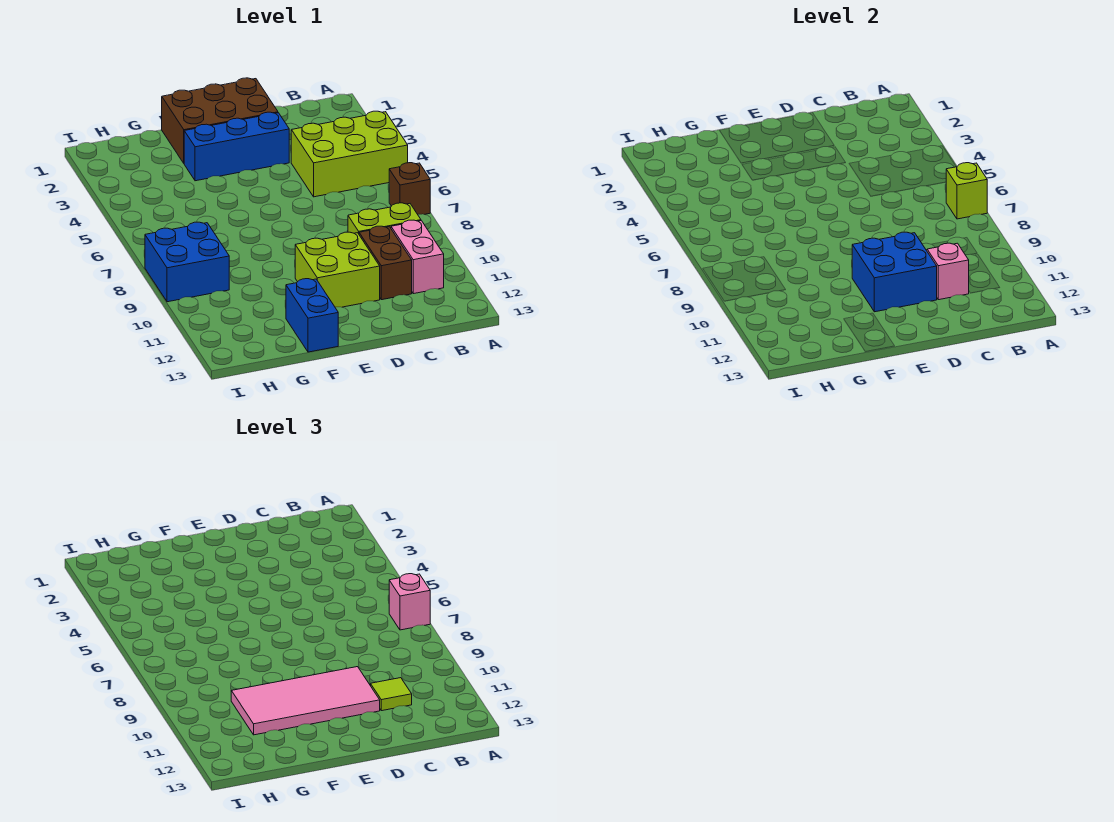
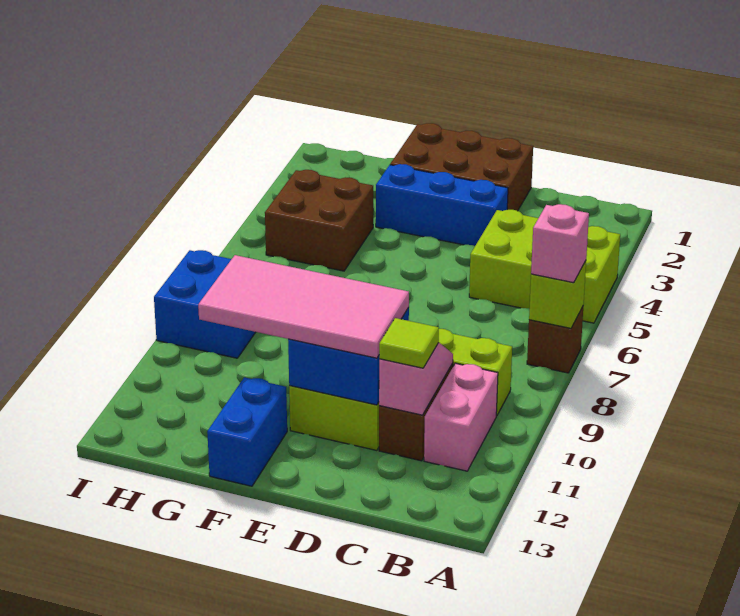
none -> brown brick G4:H5 level 1

